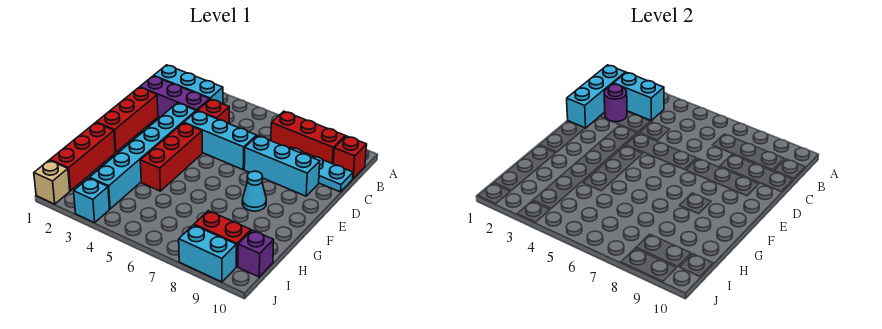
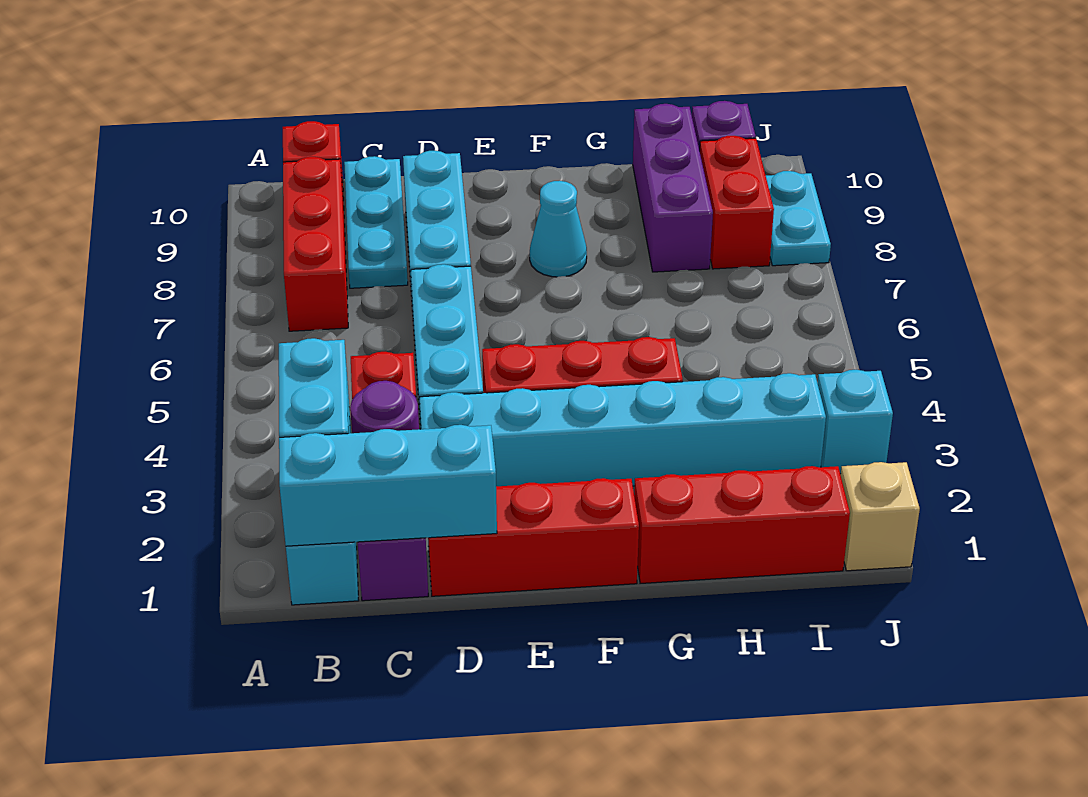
none -> purple brick H8:H10 level 1
cyan brick J8:J9 level 1 -> cyan plate J8:J9 level 1

